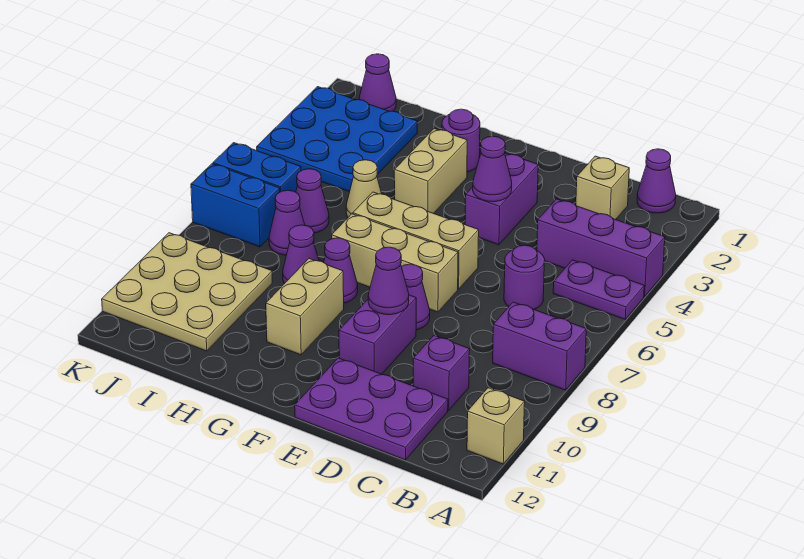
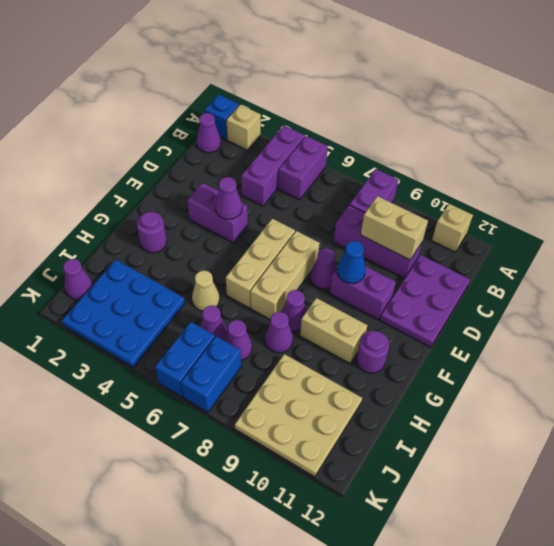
none -> blue brick A1 level 1
purple plate A5:B5 level 1 -> purple brick A5:B5 level 1
tan brick C2 level 1 -> tan brick A2 level 1
purple round brick C6 level 1 -> purple round brick G11 level 1
purple brick C10 level 1 -> purple brick C8:C10 level 1
purple cone E9 level 2 -> blue cone E9 level 2
tan brick G3:G4 level 1 -> tan brick C9:C10 level 2

